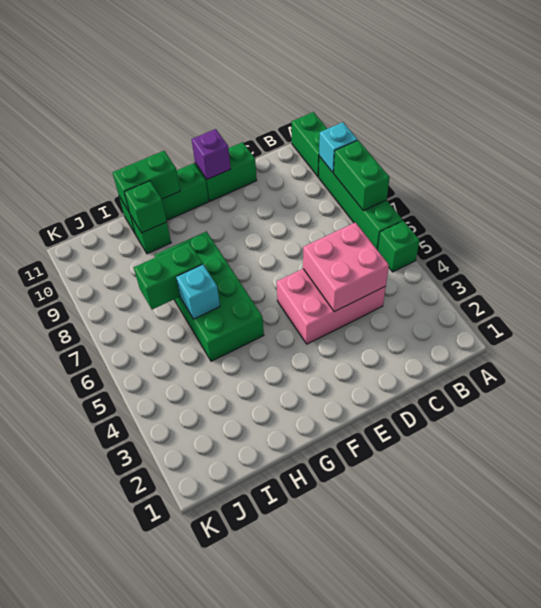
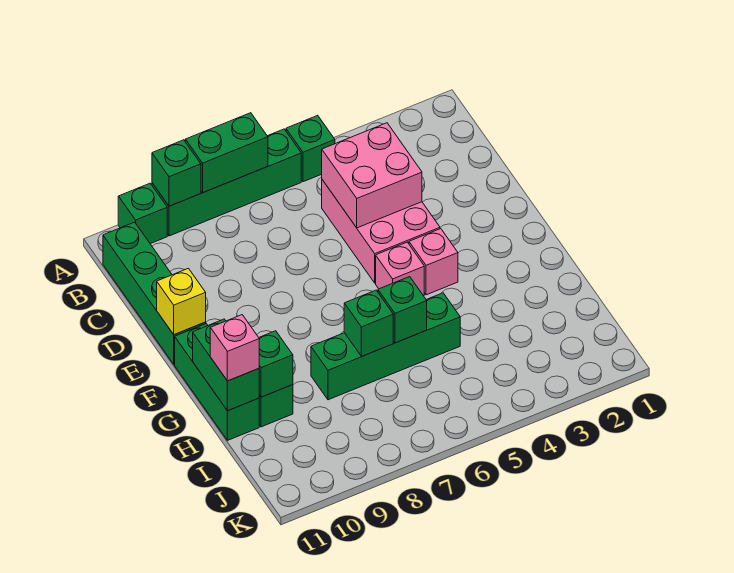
cyan brick A9 level 2 -> green brick A9 level 2
green brick A10:A11 level 1 -> green brick A10 level 1
green brick D11:E11 level 1 -> green brick B11:E11 level 1
purple brick E11 level 2 -> yellow brick E11 level 2
none -> pink brick F4 level 1
none -> pink brick F5 level 1
green brick G5:H8 level 1 -> green brick H5:H8 level 1
cyan brick H6 level 2 -> green brick H6 level 2
green brick H7:I7 level 2 -> green brick H7 level 2
none -> pink brick H11 level 3

